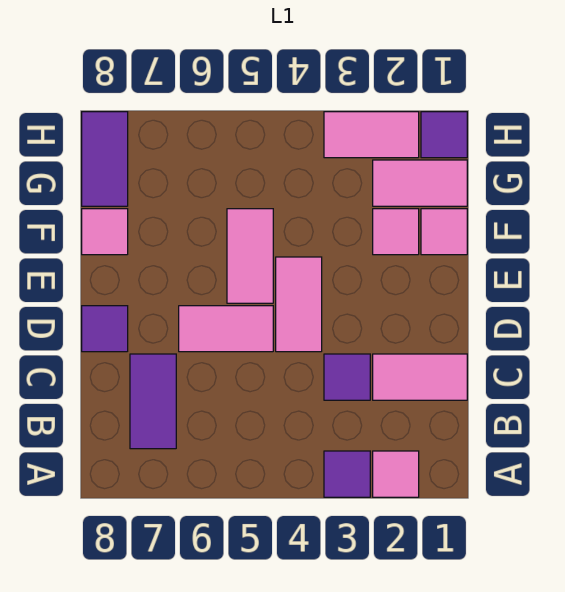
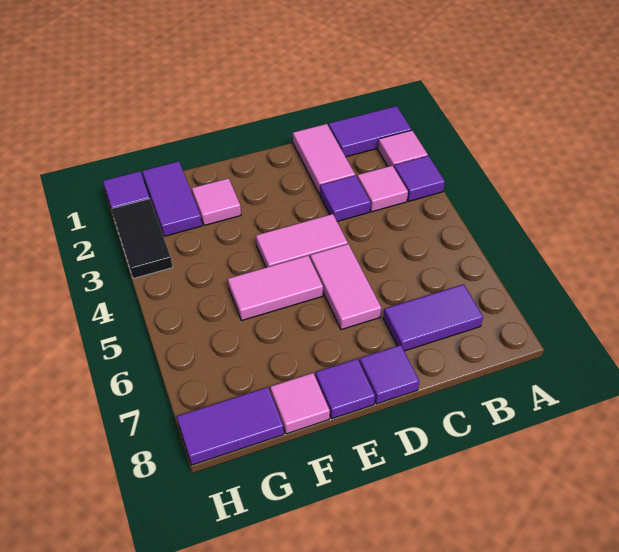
none -> purple tile A1:B1 level 1
none -> purple tile E8 level 1
pink tile F1 level 1 -> pink tile B3 level 1
pink tile G1:G2 level 1 -> purple tile G1:G2 level 1
pink tile H2:H3 level 1 -> black tile H2:H3 level 1

